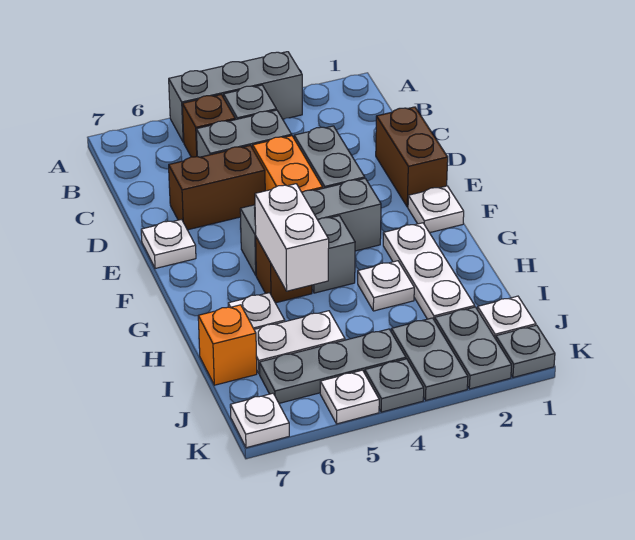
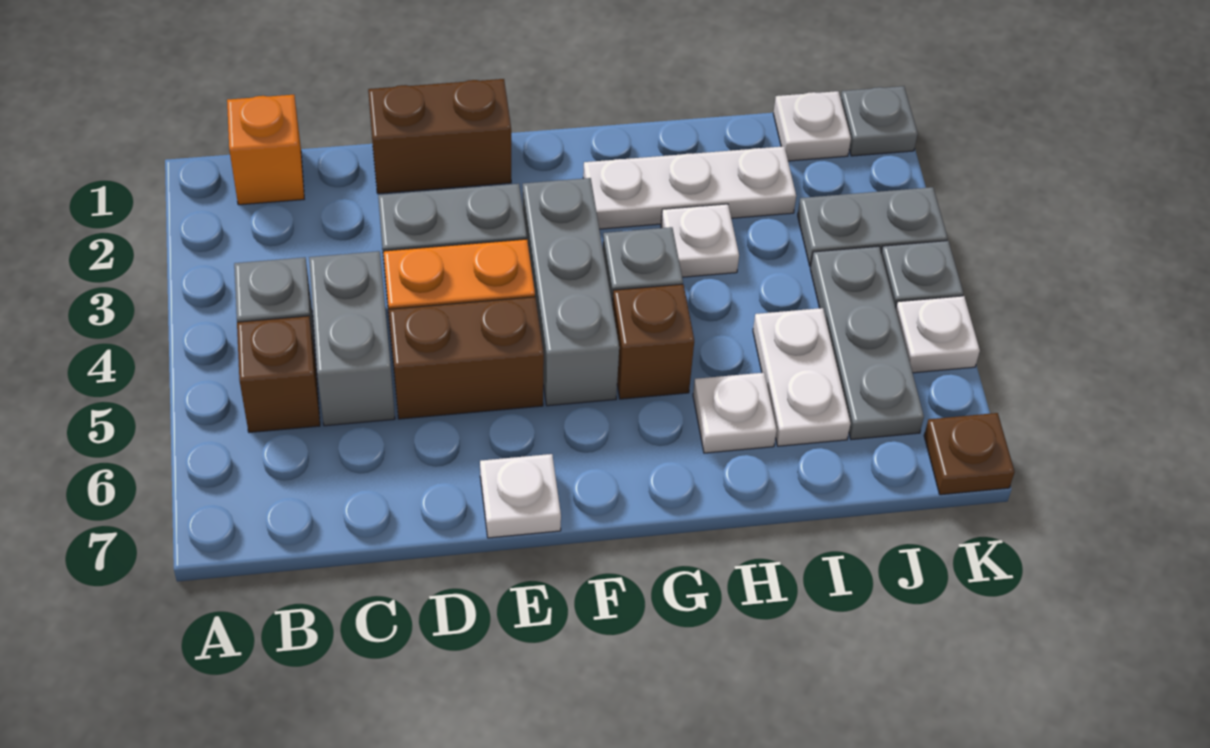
grey brick A3:A5 level 1 -> none
brown brick D5:D6 level 1 -> brown brick D5:E5 level 1
white plate F1 level 1 -> none
white brick G5:H5 level 2 -> none
orange brick I7 level 1 -> orange brick B1 level 1
grey plate J2:K2 level 1 -> none
white plate K7 level 1 -> brown plate K7 level 1

